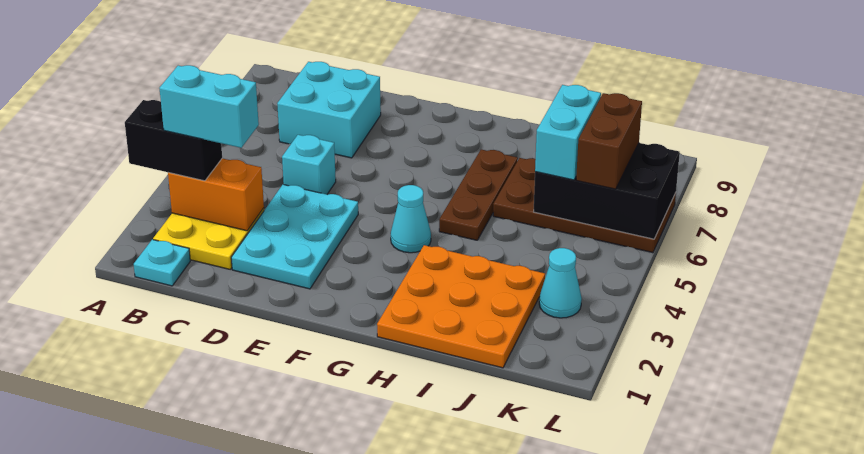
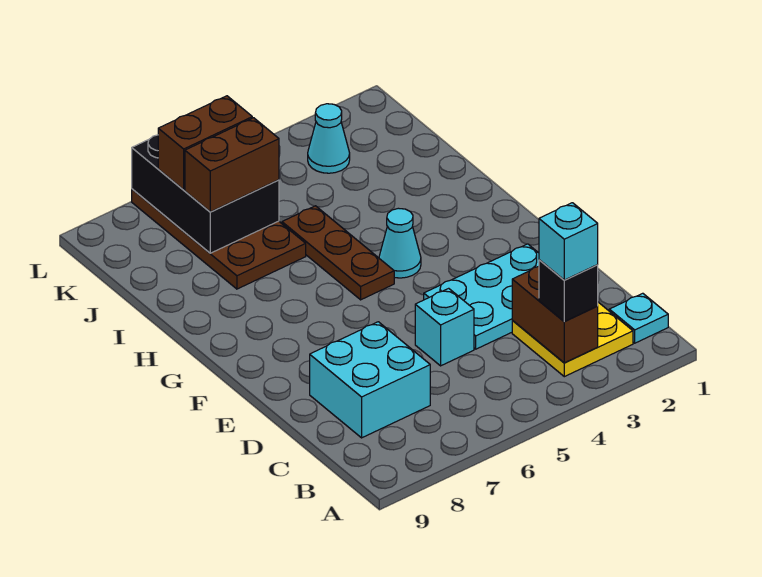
black brick A3:B3 level 3 -> black brick B3 level 3
orange brick B3:C3 level 2 -> brown brick B3:C3 level 2
cyan brick B3:C3 level 4 -> cyan brick B3 level 4
orange plate H1:J3 level 1 -> none
brown plate H5:H7 level 1 -> brown plate G5:I5 level 1
cyan brick J6:J7 level 3 -> brown brick J6:J7 level 3

